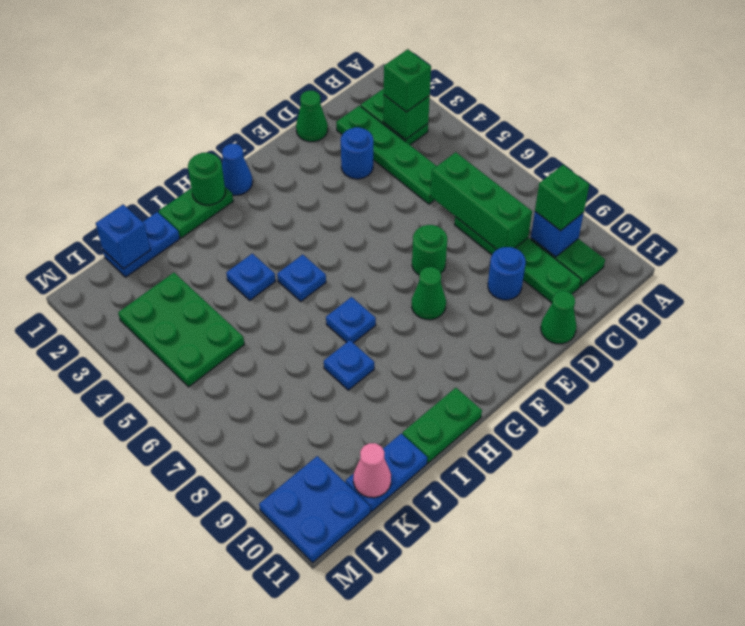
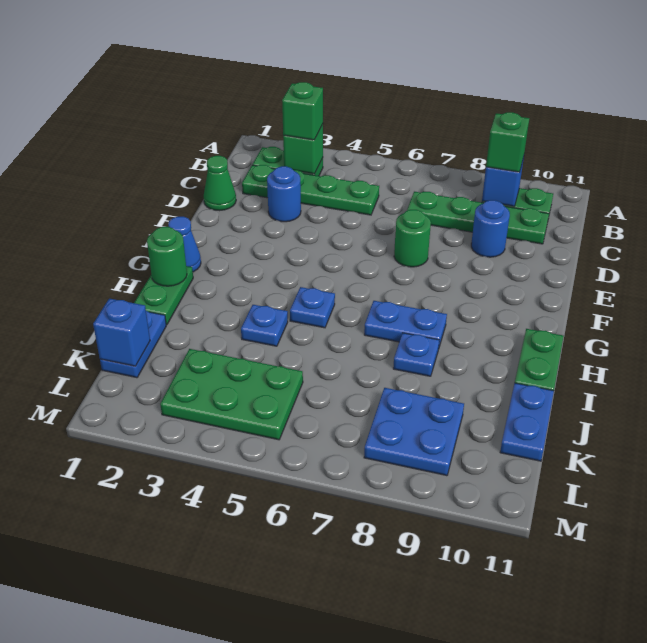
green brick C6:C8 level 2 -> none
green cone D11 level 1 -> none
green cone F8 level 1 -> none
blue plate H7 level 1 -> blue plate H7:H8 level 1
pink cone K11 level 2 -> none
blue plate L10:M11 level 1 -> blue plate K8:L9 level 1

